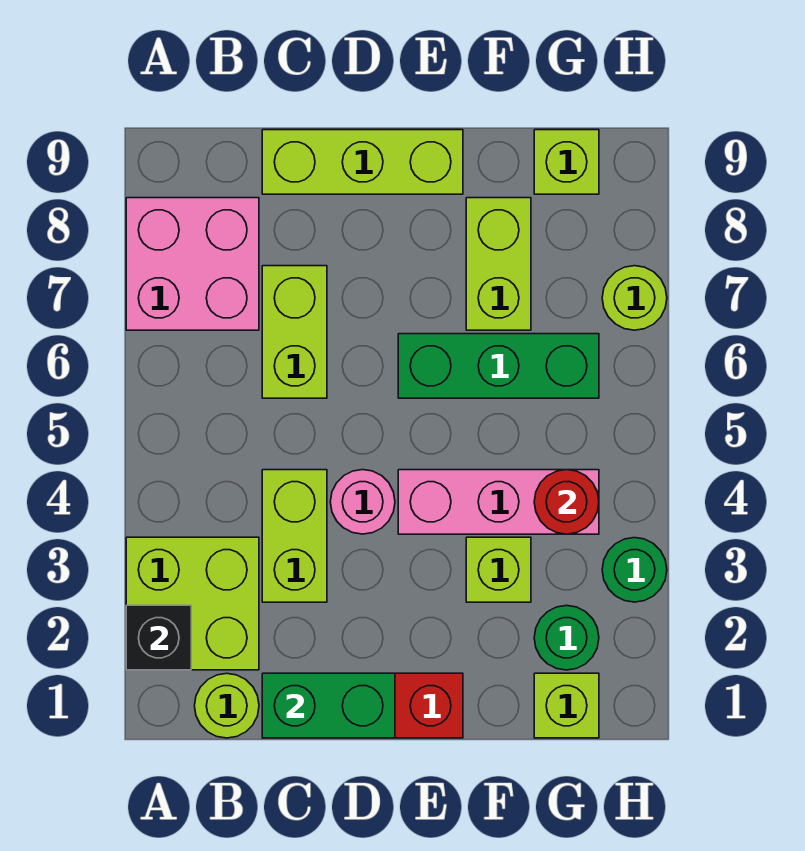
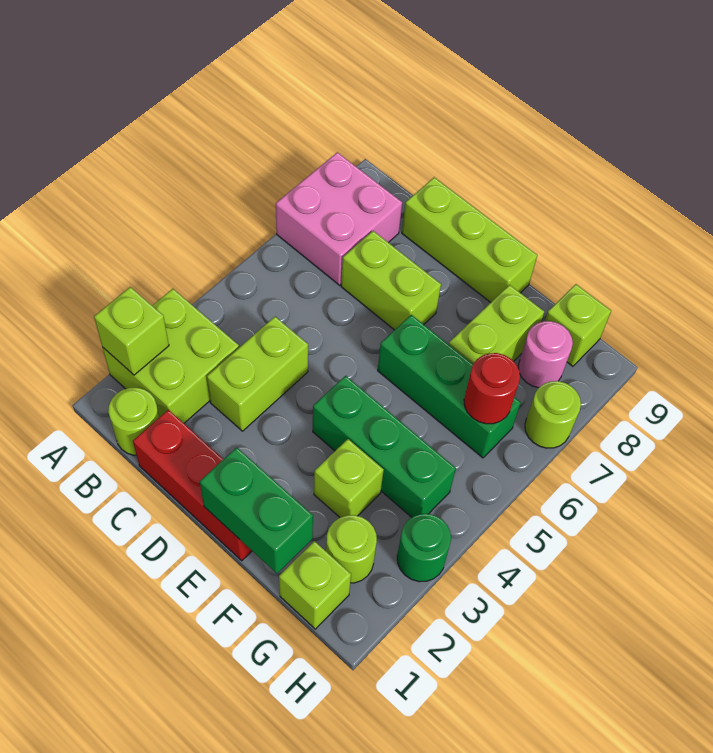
black brick A2 level 2 -> lime brick A2 level 2
green brick C1:D1 level 2 -> green brick E1:F1 level 2
lime brick C6:C7 level 1 -> lime brick C7:D7 level 1
pink round brick D4 level 1 -> pink round brick G8 level 1
pink brick E4:G4 level 1 -> green brick E4:G4 level 1
green round brick G2 level 1 -> lime round brick G2 level 1
red round brick G4 level 2 -> red round brick G6 level 2

